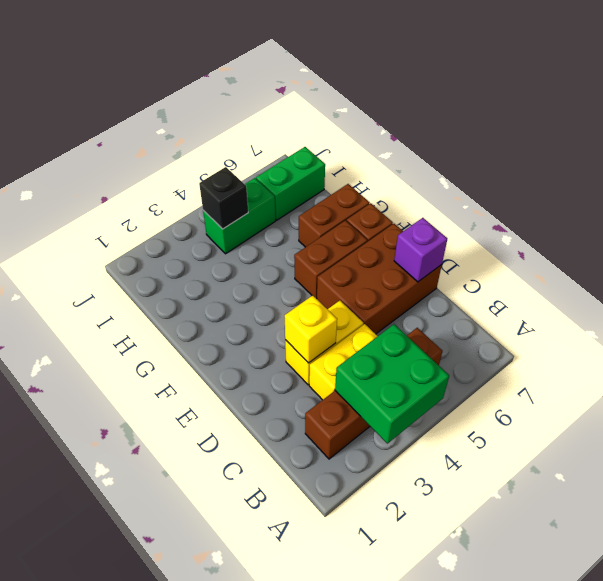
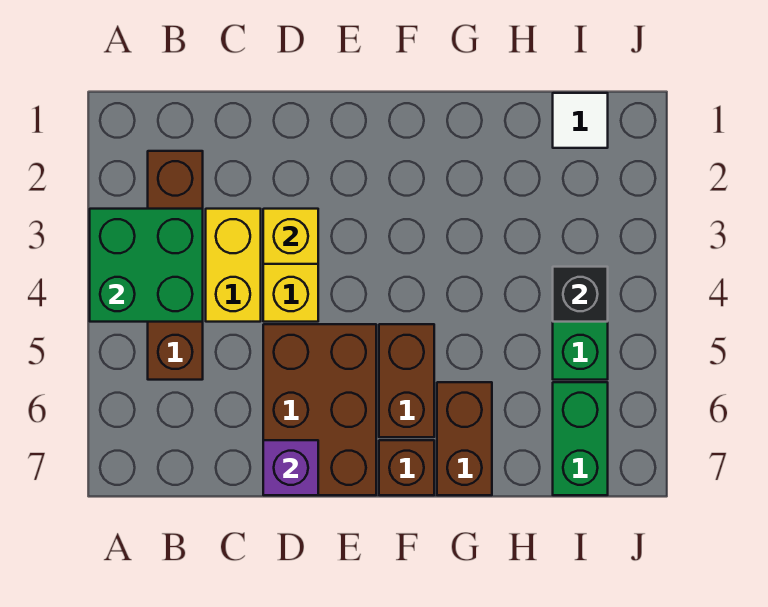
none -> white tile I1 level 1

